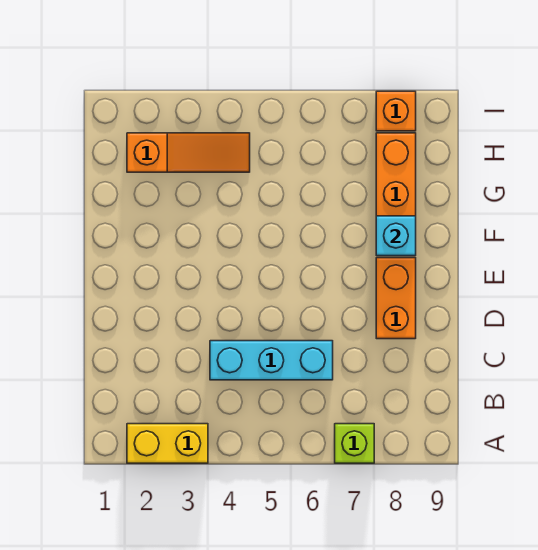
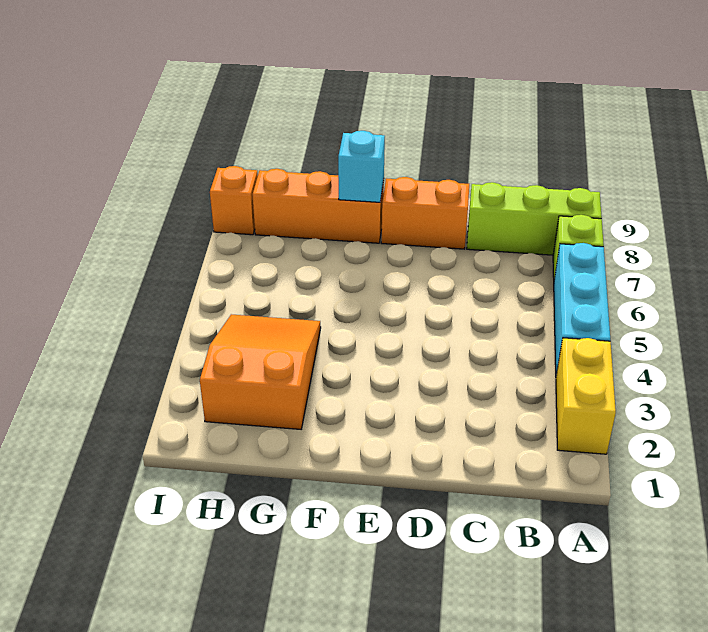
none -> lime brick A8:C8 level 1
cyan brick C4:C6 level 1 -> cyan brick A4:A6 level 1
orange slope H2:H4 level 1 top 2 -> orange slope G2:H4 level 1 top 2

